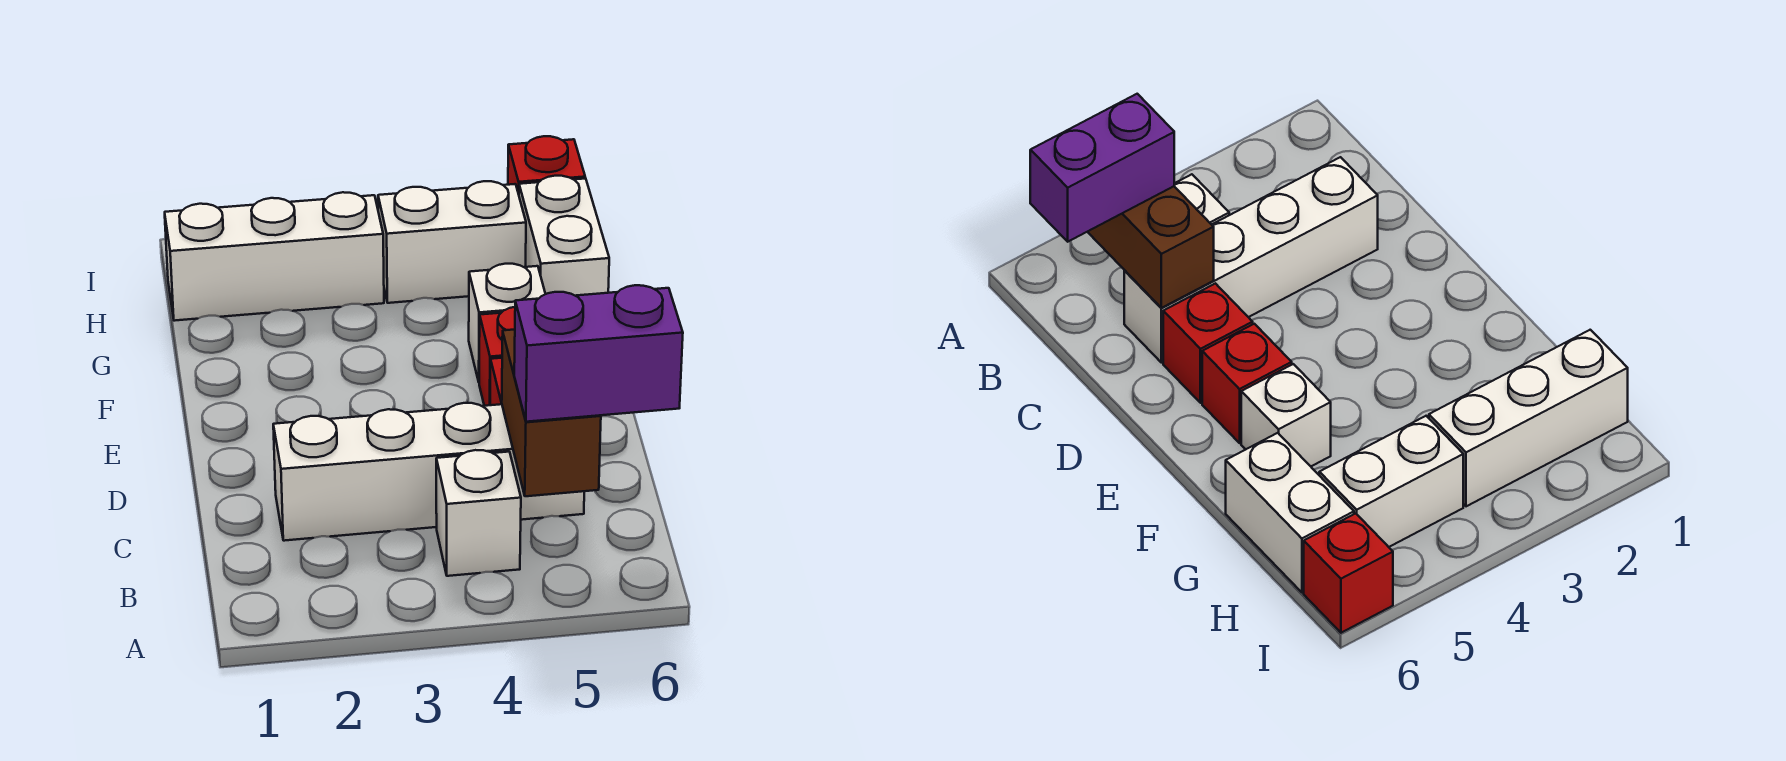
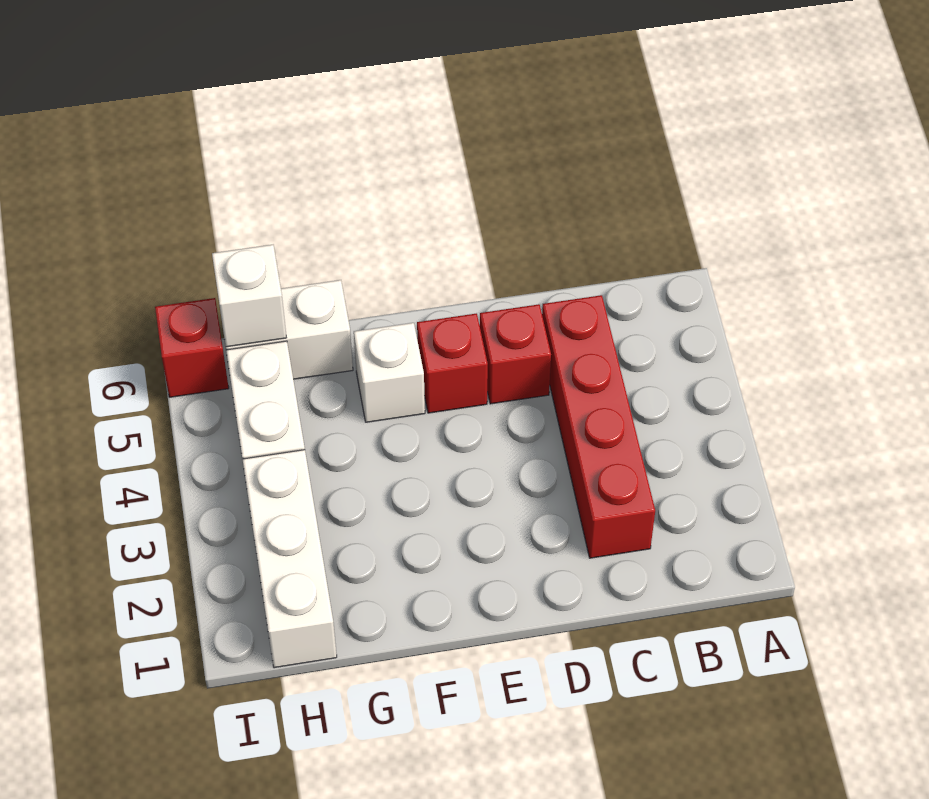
white brick B4 level 1 -> white brick H6 level 2
brown brick B5:C5 level 2 -> none
purple brick B5:B6 level 3 -> none
white brick C2:C5 level 1 -> red brick C2:C5 level 1

